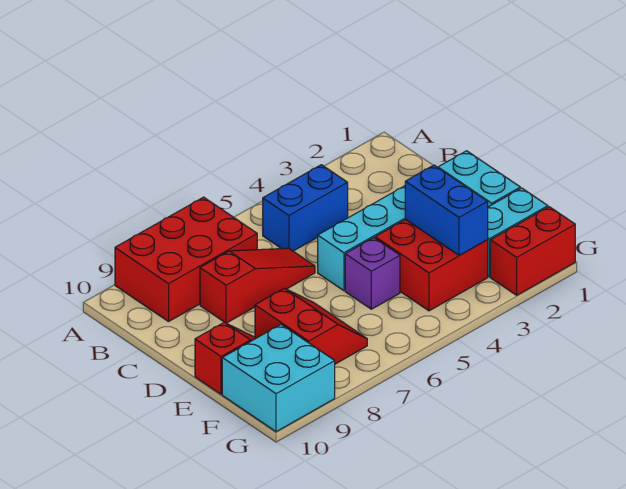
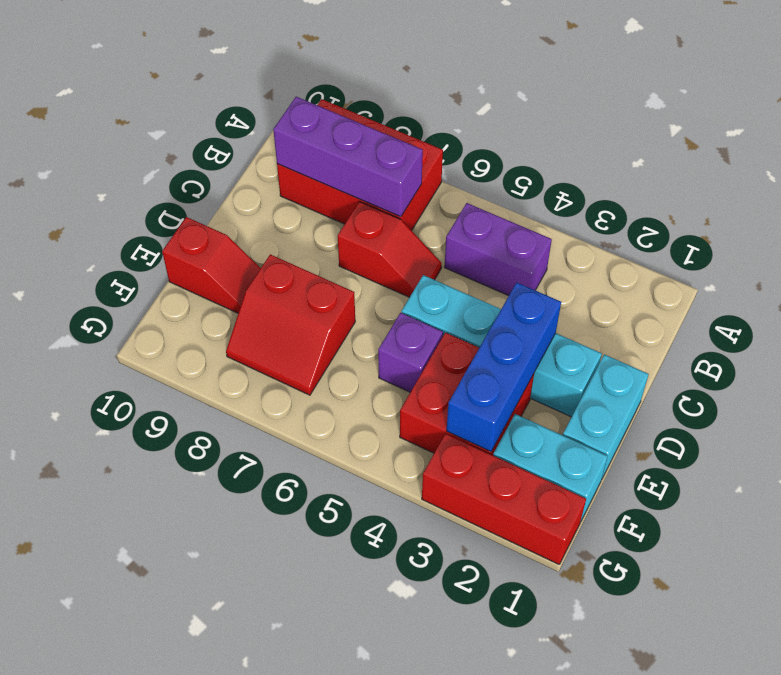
blue brick B4:B5 level 1 -> purple brick B4:B5 level 1
none -> purple brick B7:B9 level 2
red slope C6:C8 level 1 top 8 -> red slope C6:C7 level 1 top 7
blue brick E3:F3 level 2 -> blue brick D3:F3 level 2
red slope E7:F8 level 1 top 8 -> red slope E7:F8 level 1 top E
cyan brick F9:G10 level 1 -> none
red brick G1:G2 level 1 -> red brick G1:G3 level 1

